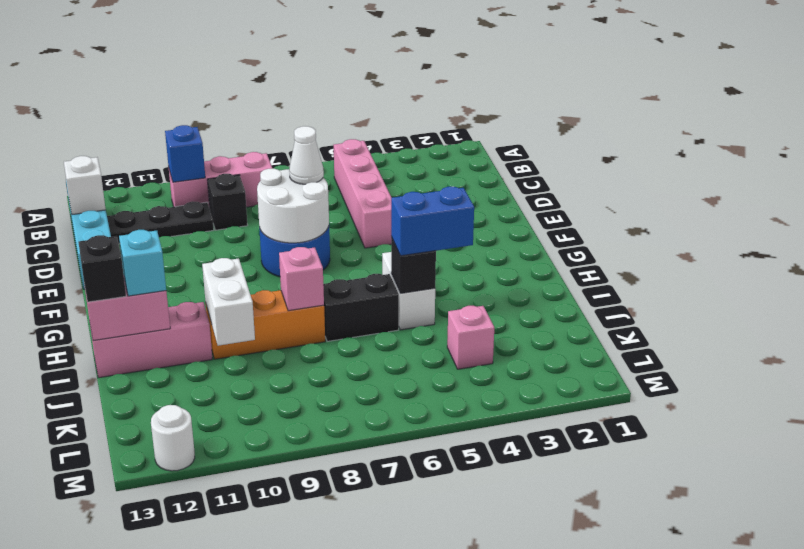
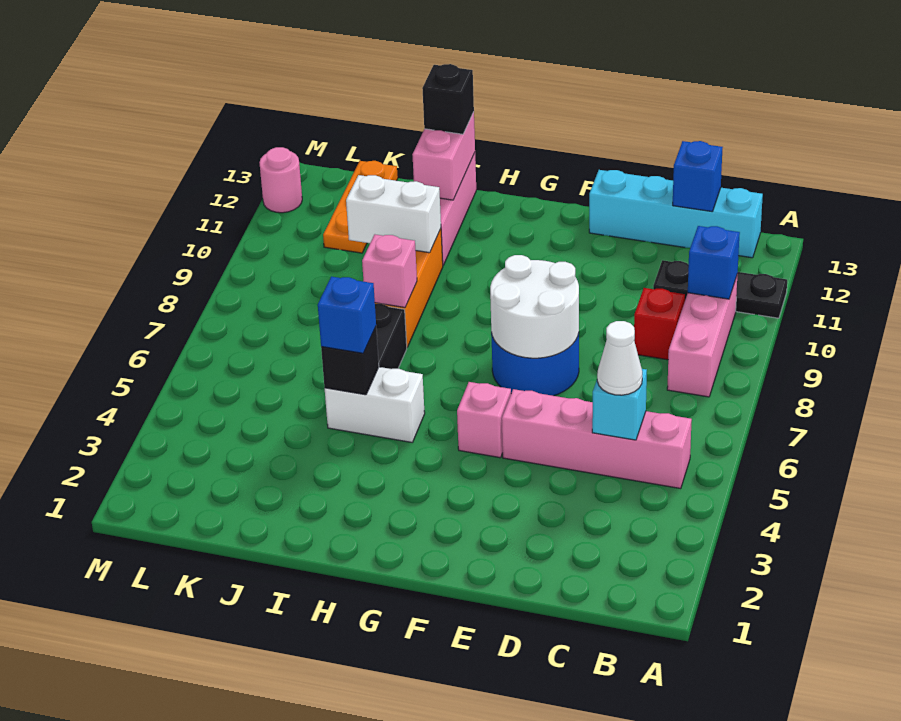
black brick C9 level 1 -> red brick C9 level 1
black plate C10:C12 level 1 -> black plate A11:C11 level 1
white brick C13 level 2 -> blue brick C13 level 2
white cone E7 level 3 -> white cone C5 level 3
blue brick I4:I5 level 3 -> blue brick I5 level 3
cyan brick I12 level 3 -> cyan brick C5 level 2
pink brick K4 level 1 -> pink brick F5 level 1
none -> orange plate K11:K13 level 1
white round brick M12 level 1 -> pink round brick M12 level 1

